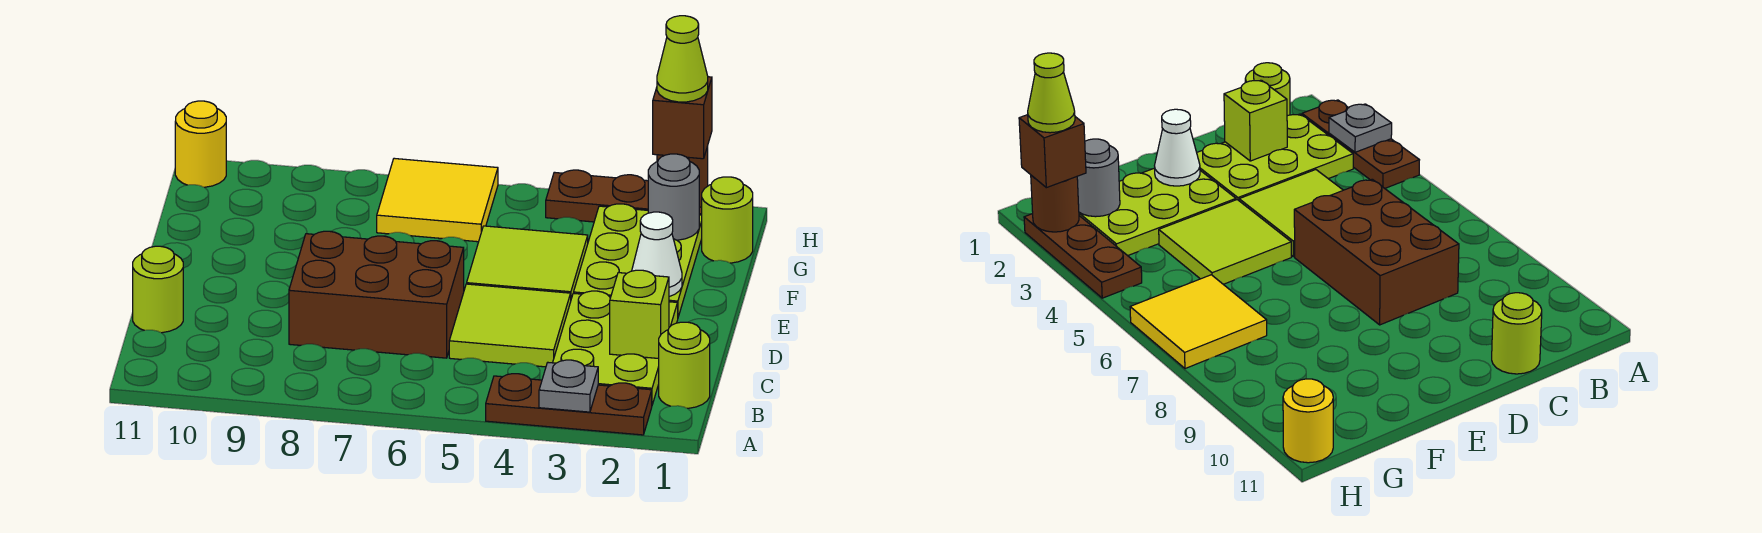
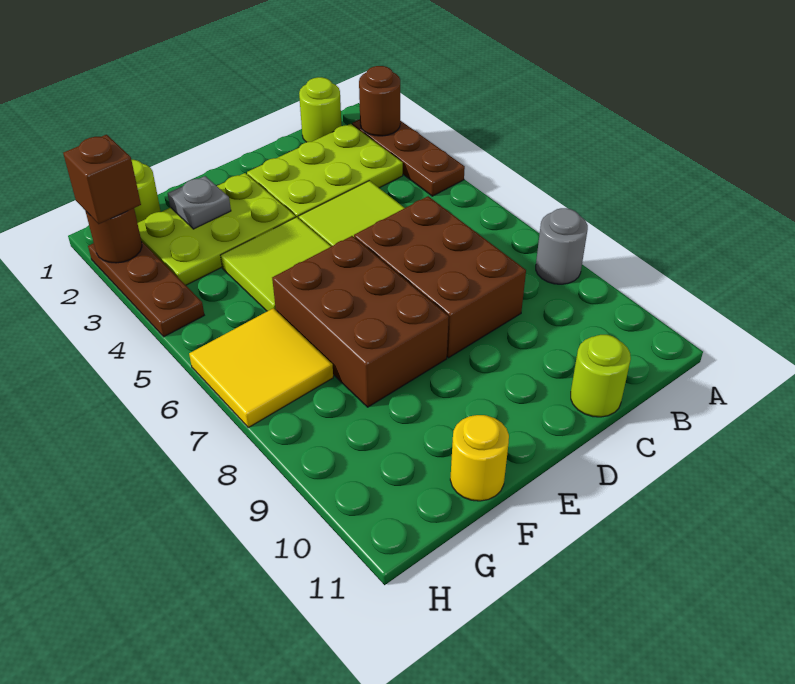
none -> brown round brick A2 level 2
grey plate A3 level 2 -> grey plate F2 level 2
lime brick C2 level 2 -> none
white cone E2 level 2 -> none
none -> brown brick E6:F8 level 1
grey round brick G2 level 2 -> grey round brick A8 level 1
lime cone H2 level 4 -> none
yellow round brick H11 level 1 -> yellow round brick F11 level 1

